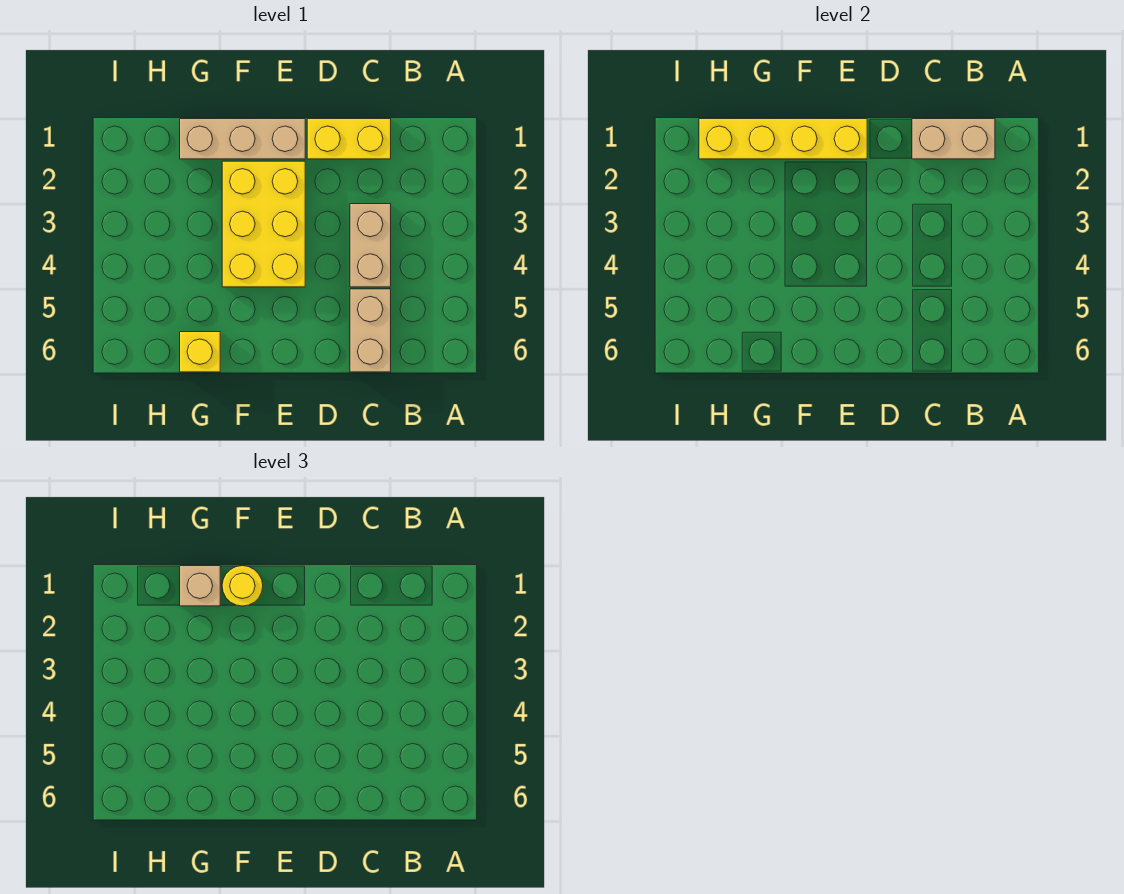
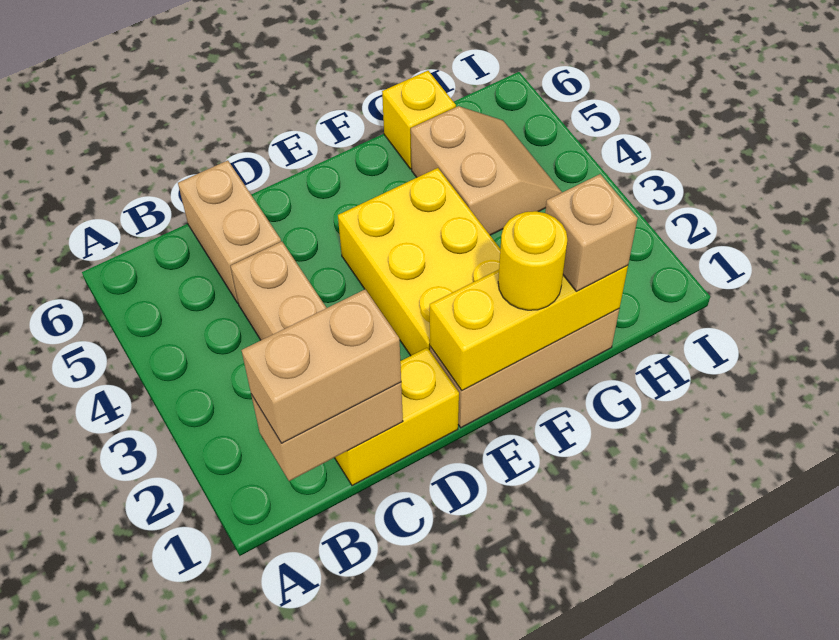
none -> tan brick B1:C1 level 3
yellow brick E1:H1 level 2 -> yellow brick E1:G1 level 2
none -> tan slope G4:H5 level 1 top G

